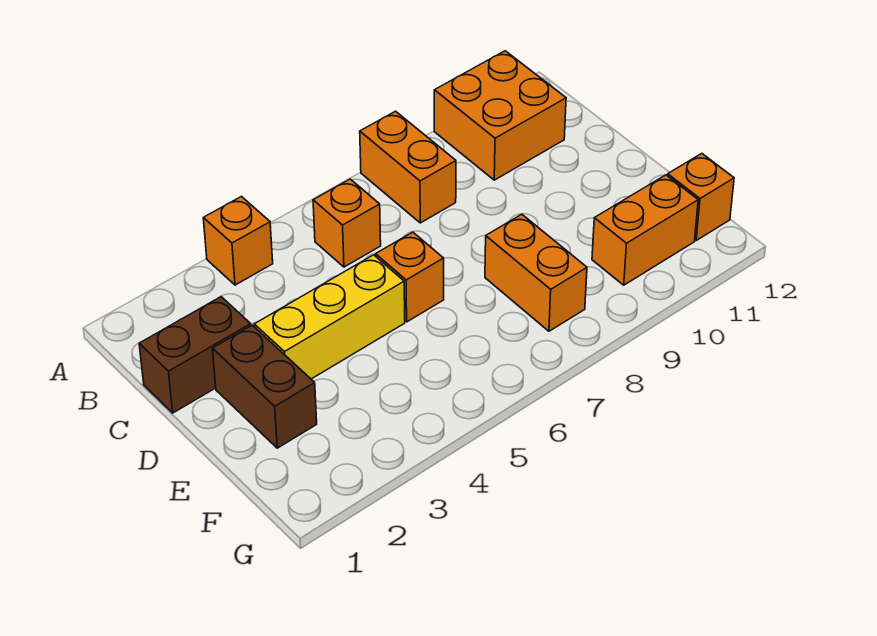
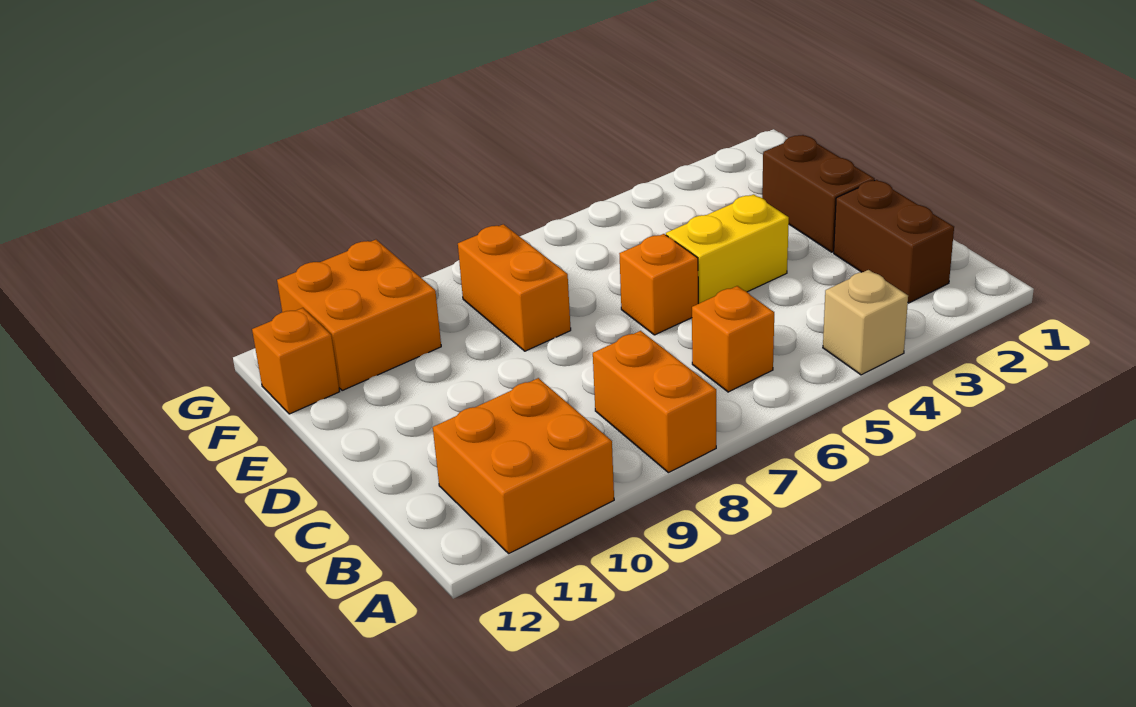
orange brick A4 level 1 -> tan brick A4 level 1
brown brick C1:C2 level 1 -> brown brick B2:C2 level 1
yellow brick D3:D5 level 1 -> yellow brick D4:D5 level 1
orange brick F10:F11 level 1 -> orange brick F10:G11 level 1

